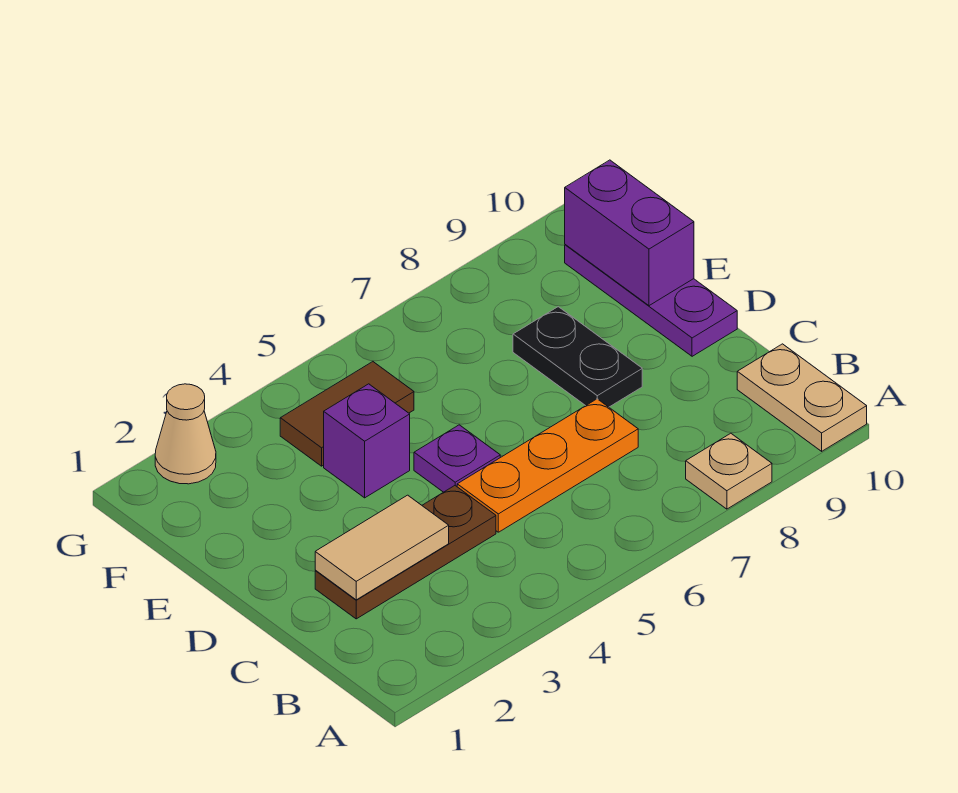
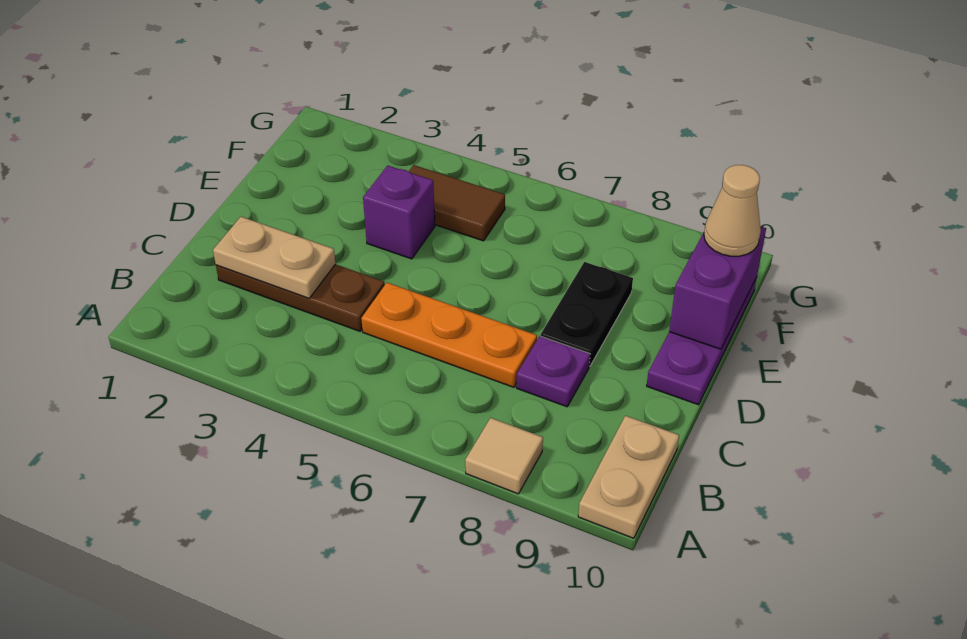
tan plate A8 level 1 -> tan tile A8 level 1
tan tile C2:C3 level 2 -> tan plate C2:C3 level 2
purple plate D5 level 1 -> purple plate C8 level 1
tan cone G2 level 1 -> tan cone F10 level 3

